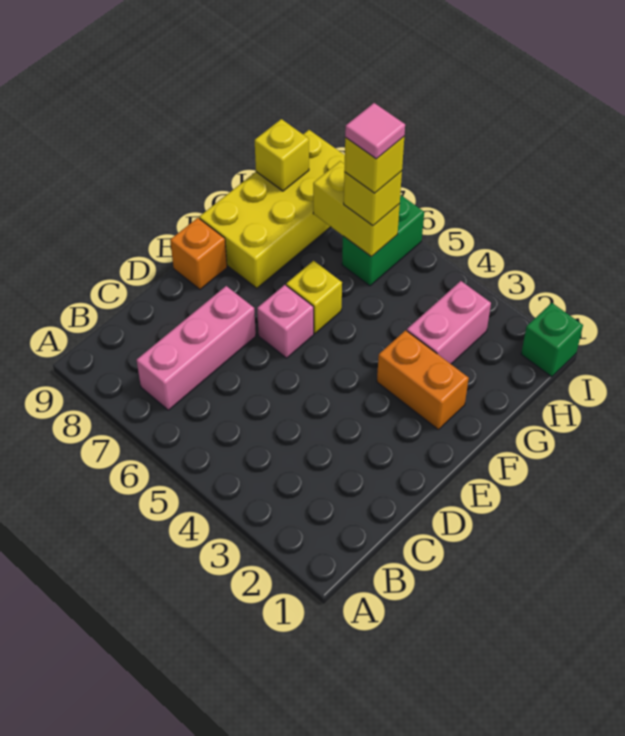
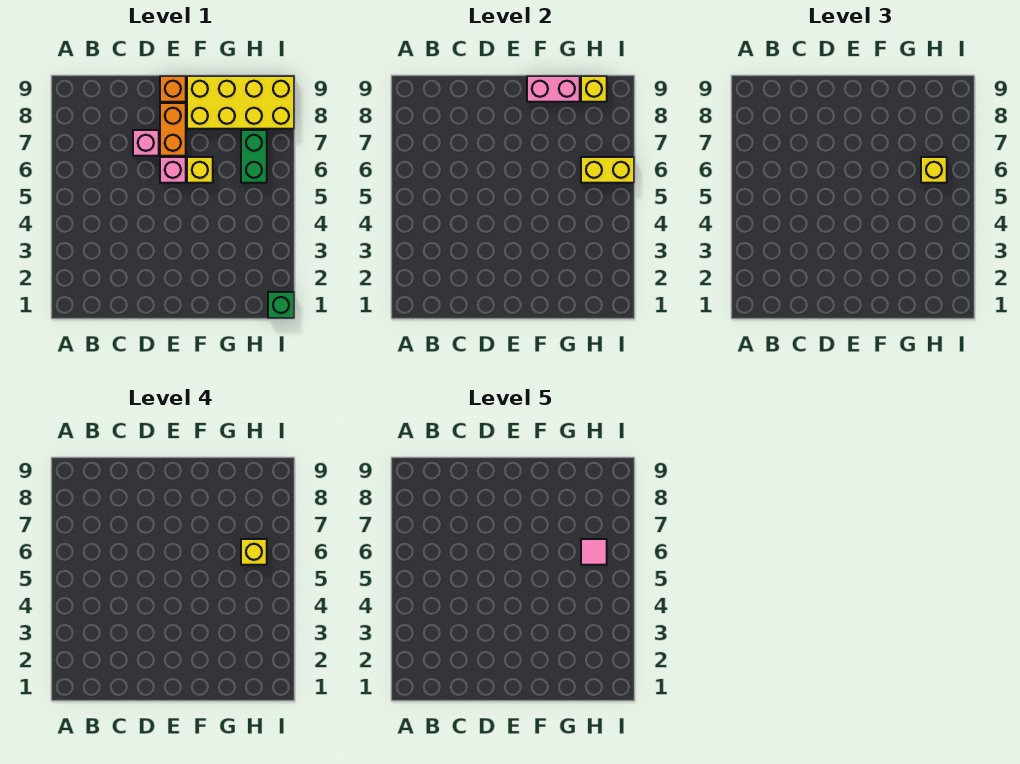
pink brick B7:D7 level 1 -> pink brick D7 level 1
orange brick F2:F3 level 1 -> orange brick E7:E8 level 1
pink brick G3:H3 level 1 -> pink brick F9:G9 level 2
green brick H6:I6 level 1 -> green brick H6:H7 level 1
yellow brick H6:H7 level 2 -> yellow brick H6:I6 level 2

